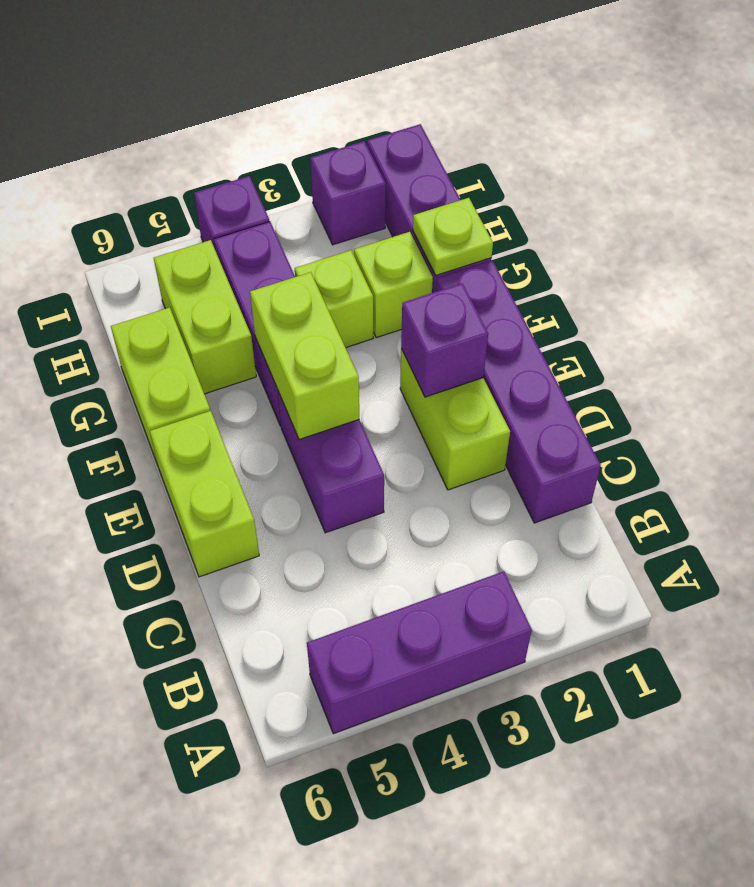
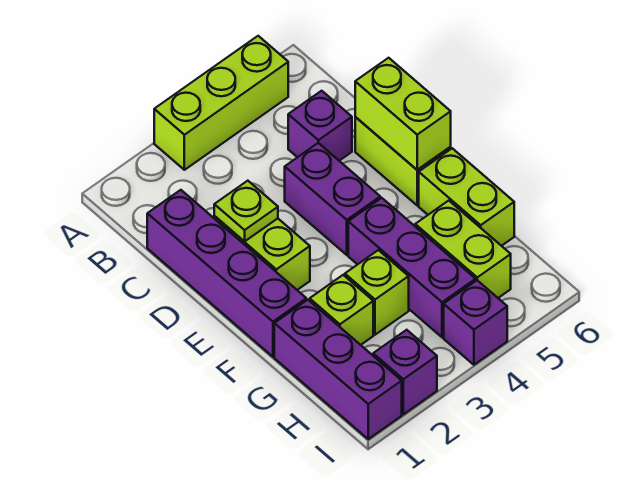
purple brick A3:A5 level 1 -> lime brick A3:A5 level 1
purple brick E2 level 2 -> purple brick C5 level 1
lime brick E4:F4 level 2 -> lime brick D6:E6 level 2
lime plate G1 level 2 -> lime plate D2 level 2

